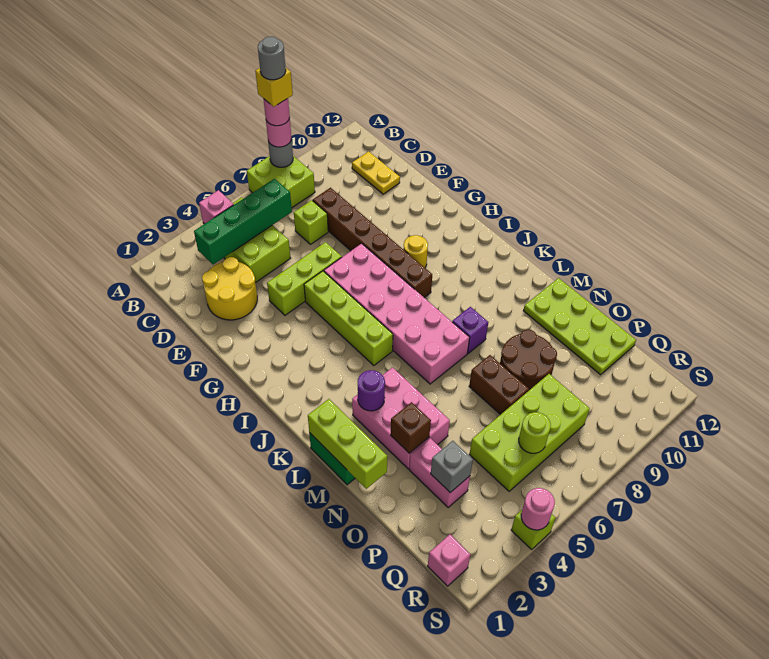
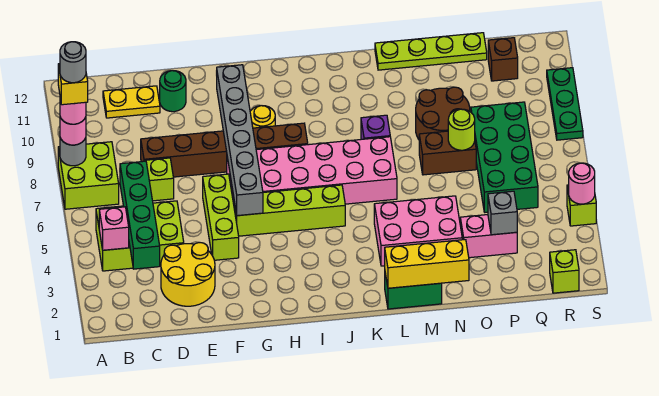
none -> green round brick E11 level 1
none -> grey brick G5:G10 level 2
lime brick L1:N1 level 2 -> yellow brick L1:N1 level 2
purple round brick L3 level 2 -> none
lime plate M11:P12 level 1 -> lime plate M12:P12 level 1
brown brick N3 level 2 -> brown brick Q11 level 1
lime brick P5:Q8 level 1 -> green brick P5:Q8 level 1
lime round brick Q6 level 2 -> lime round brick O7 level 2
pink brick R1 level 1 -> lime brick R1 level 1
none -> green plate S8:S10 level 1

